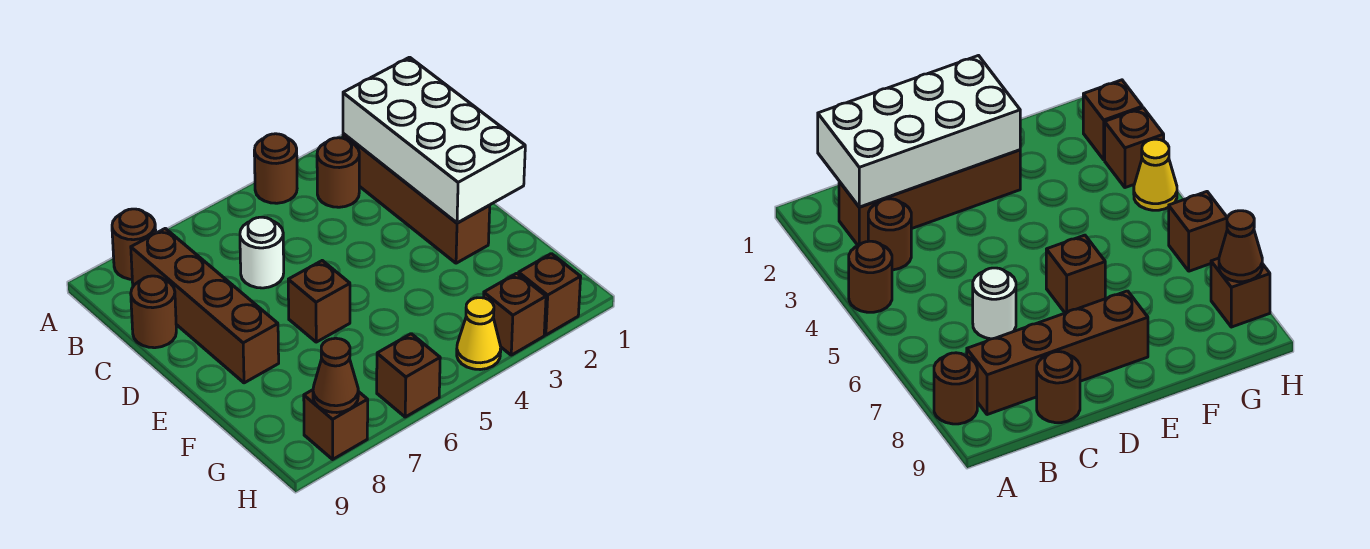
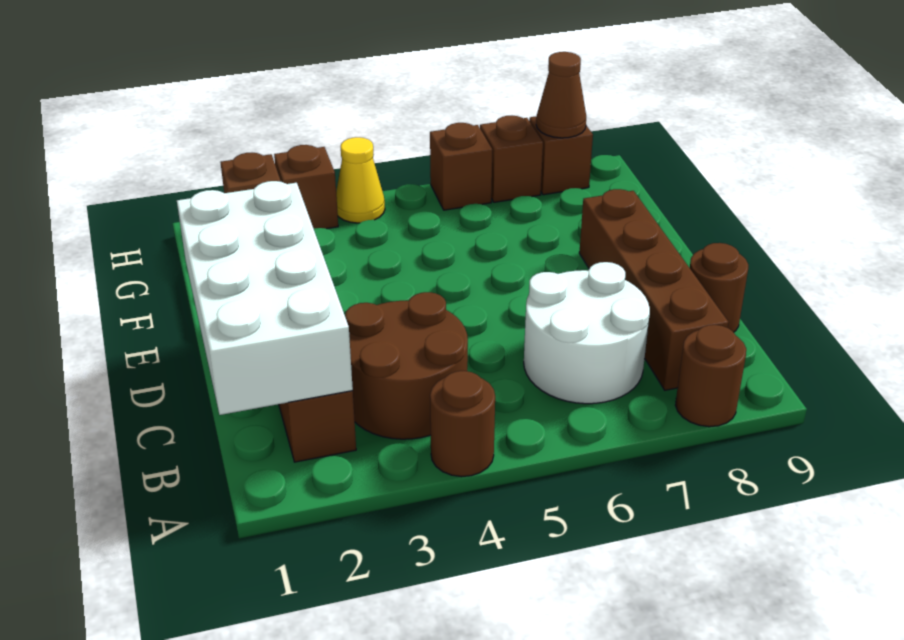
brown round brick B3 level 1 -> brown round brick B3:C4 level 1
white round brick C6 level 1 -> white round brick B6:C7 level 1
brown brick E6 level 1 -> brown brick H7 level 1

